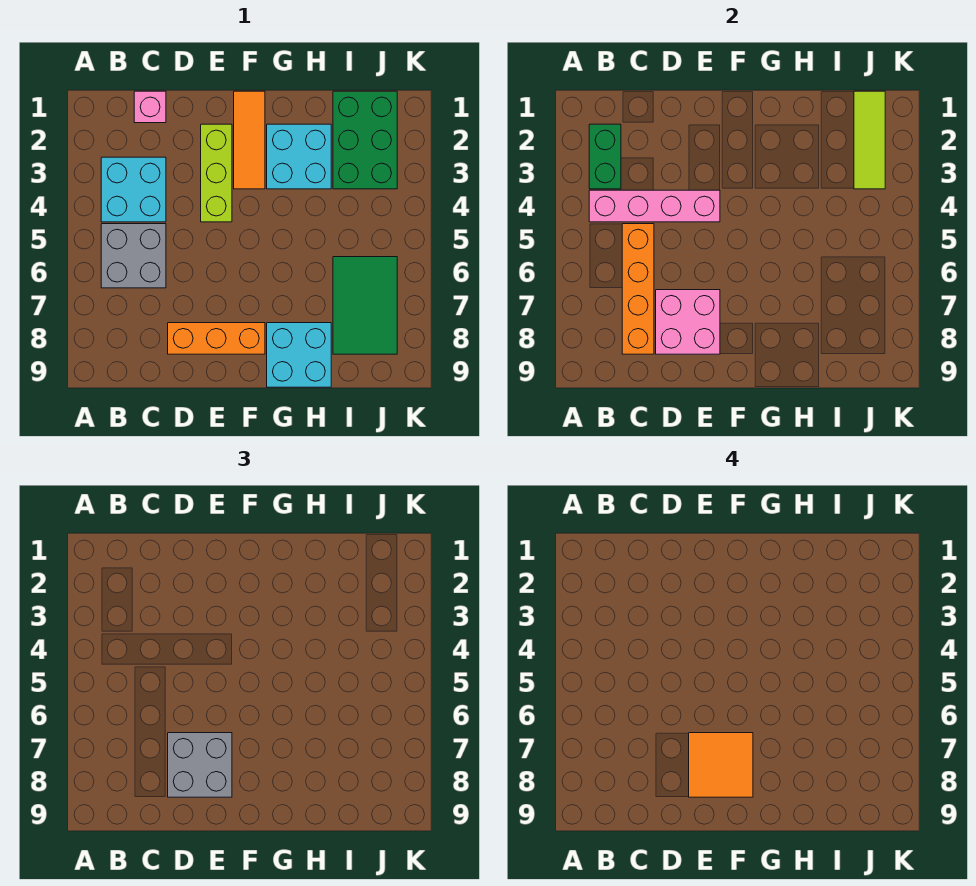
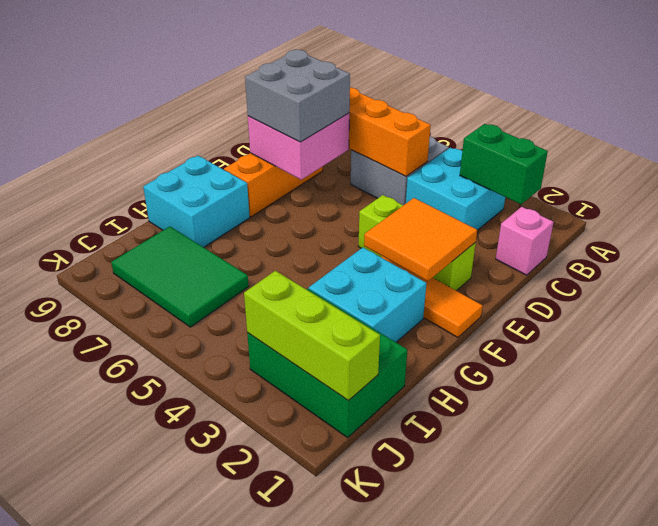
pink brick B4:E4 level 2 -> none
orange tile E7:F8 level 4 -> orange tile E2:F3 level 2
lime tile J1:J3 level 2 -> lime brick J1:J3 level 2

